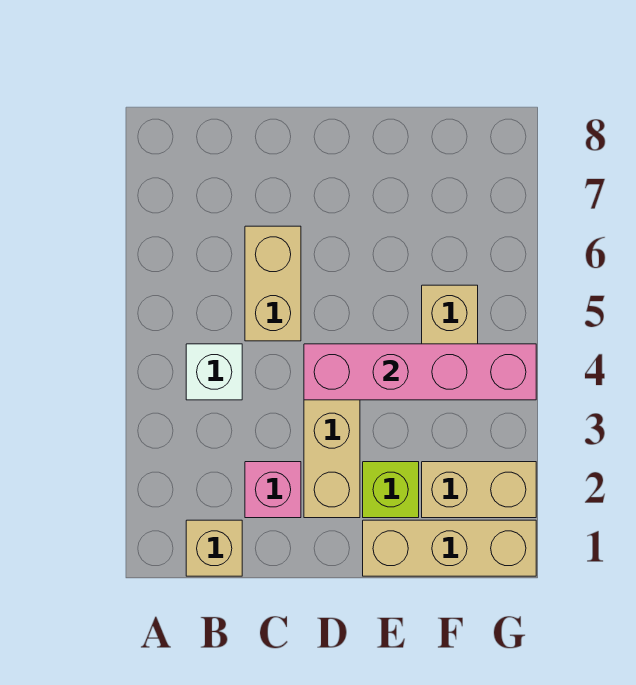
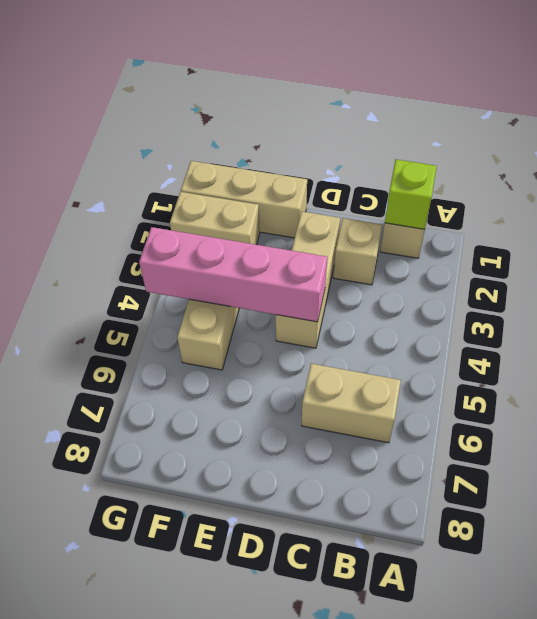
white brick B4 level 1 -> none
pink brick C2 level 1 -> tan brick C2 level 1
tan brick C5:C6 level 1 -> tan brick B6:C6 level 1
lime brick E2 level 1 -> lime brick B1 level 2

